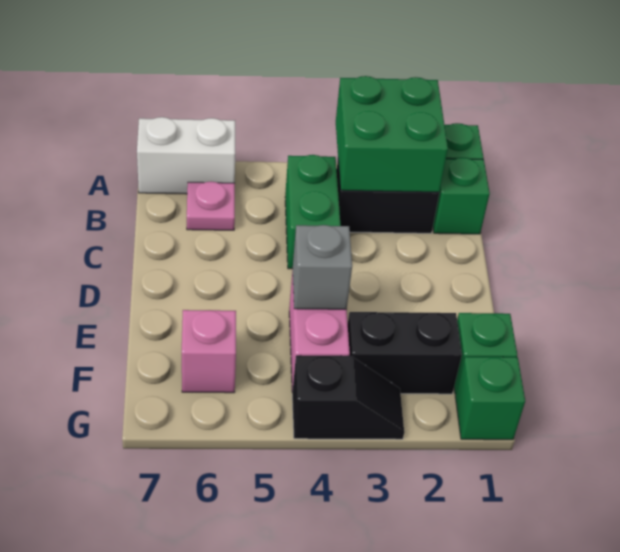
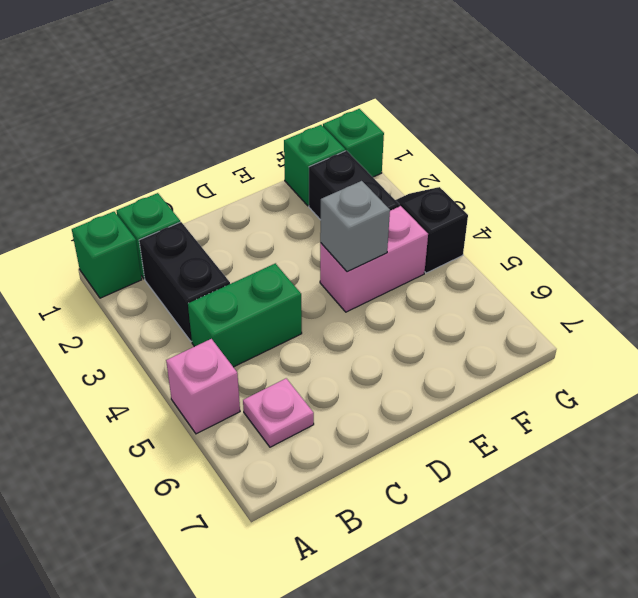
green brick A2:B3 level 2 -> none
white brick A6:A7 level 1 -> none
pink brick F6 level 1 -> pink brick A5 level 1

